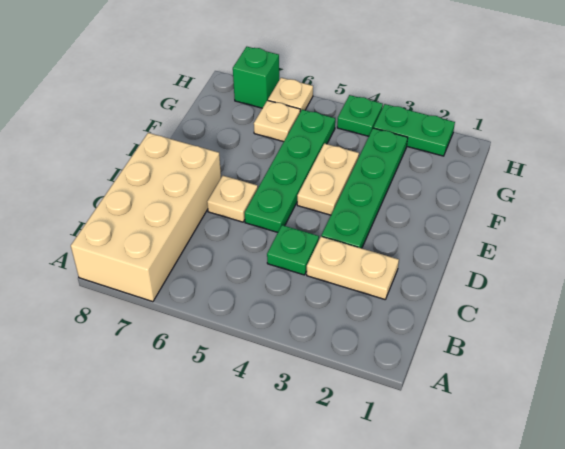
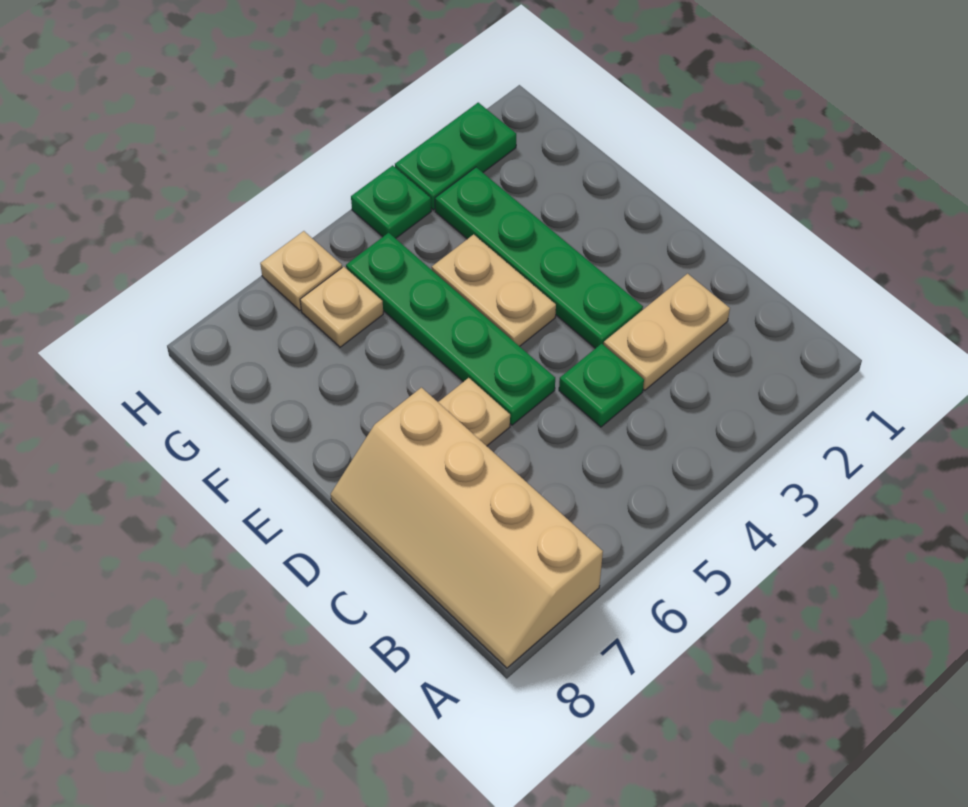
tan brick A7:D8 level 1 -> tan slope A7:D8 level 1 top 7
green brick H7 level 1 -> none

